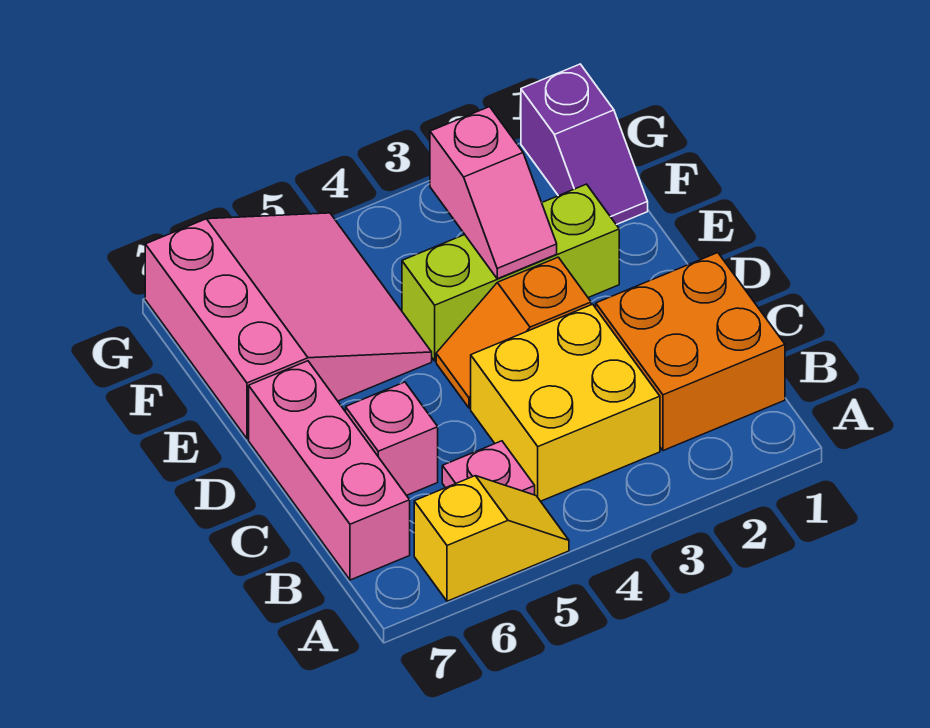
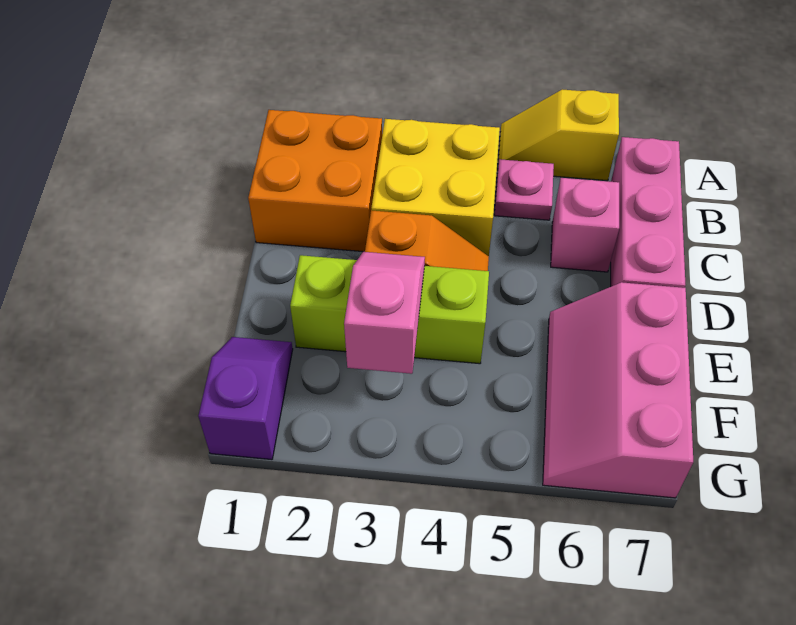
pink slope E5:G7 level 1 top 7 -> pink slope E6:G7 level 1 top 7

